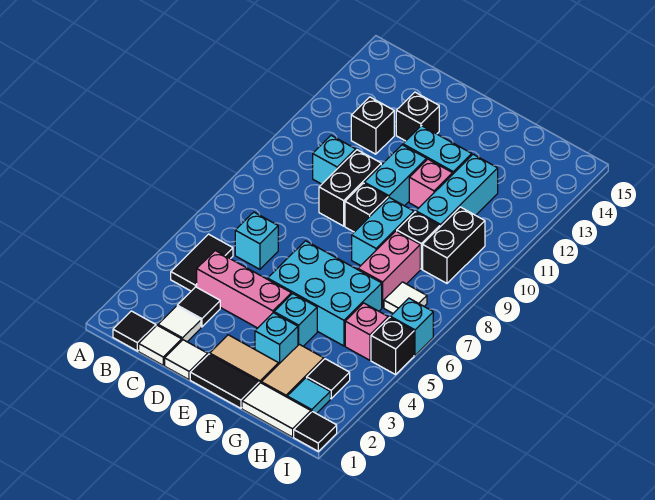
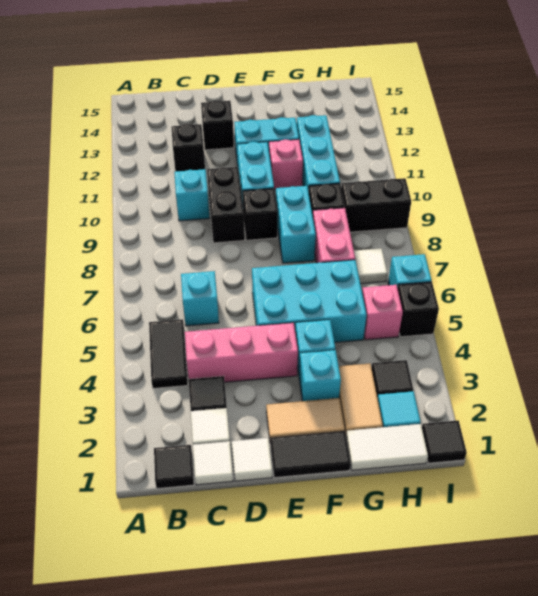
black brick H9:H10 level 1 -> black brick H9:I9 level 1

